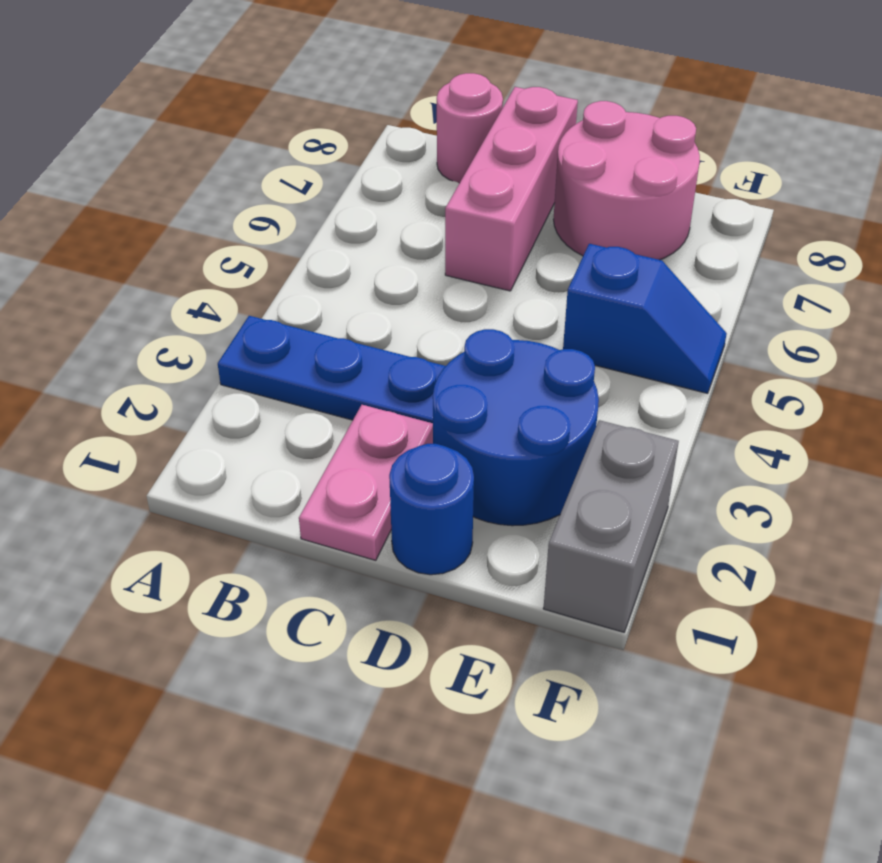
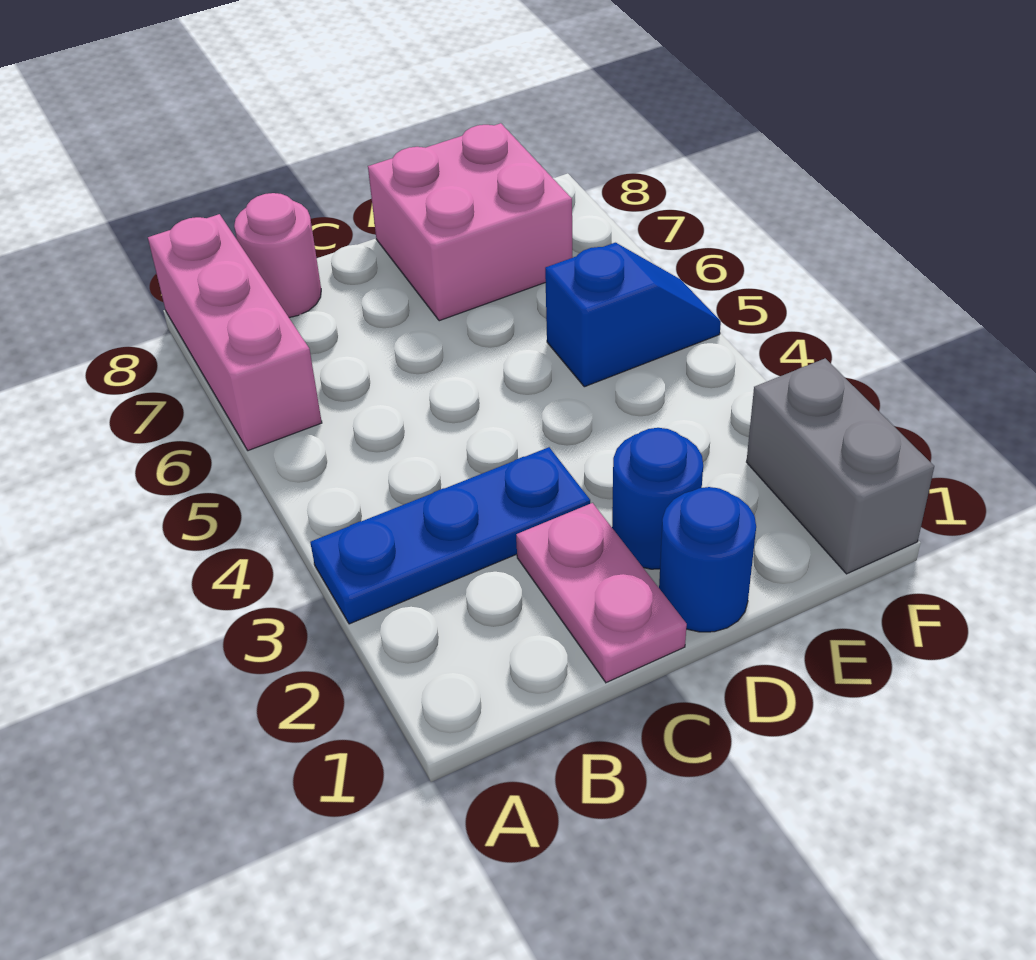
pink brick C6:C8 level 1 -> pink brick A6:A8 level 1
blue round brick D2:E3 level 1 -> blue round brick D2 level 1
pink round brick D7:E8 level 1 -> pink brick D7:E8 level 1

